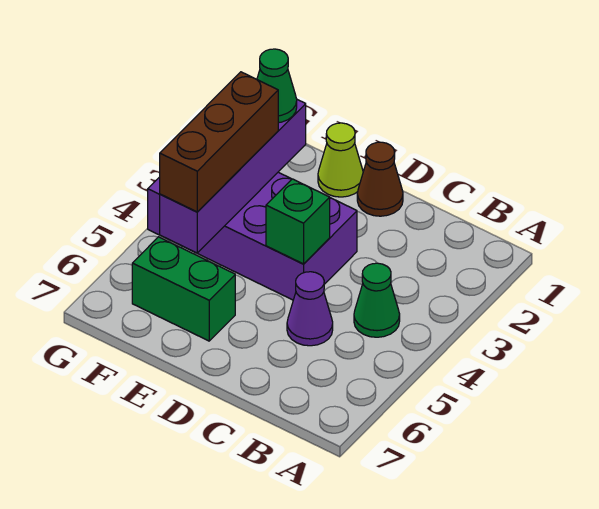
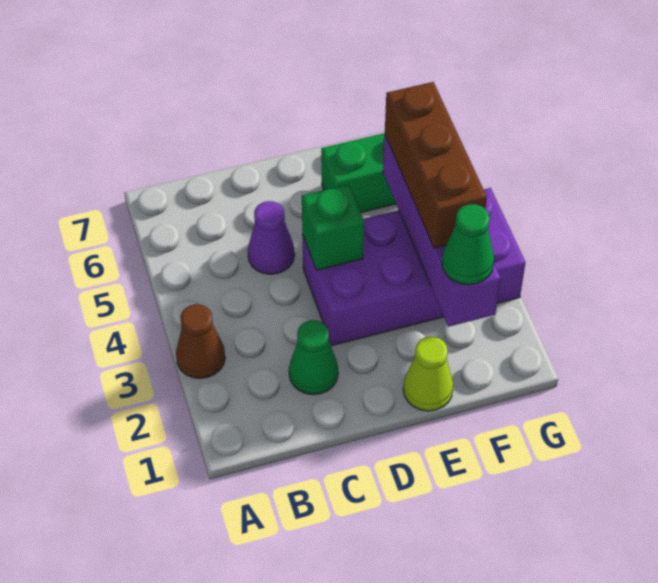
green cone B4 level 1 -> green cone C2 level 1
brown cone D1 level 1 -> brown cone A3 level 1

